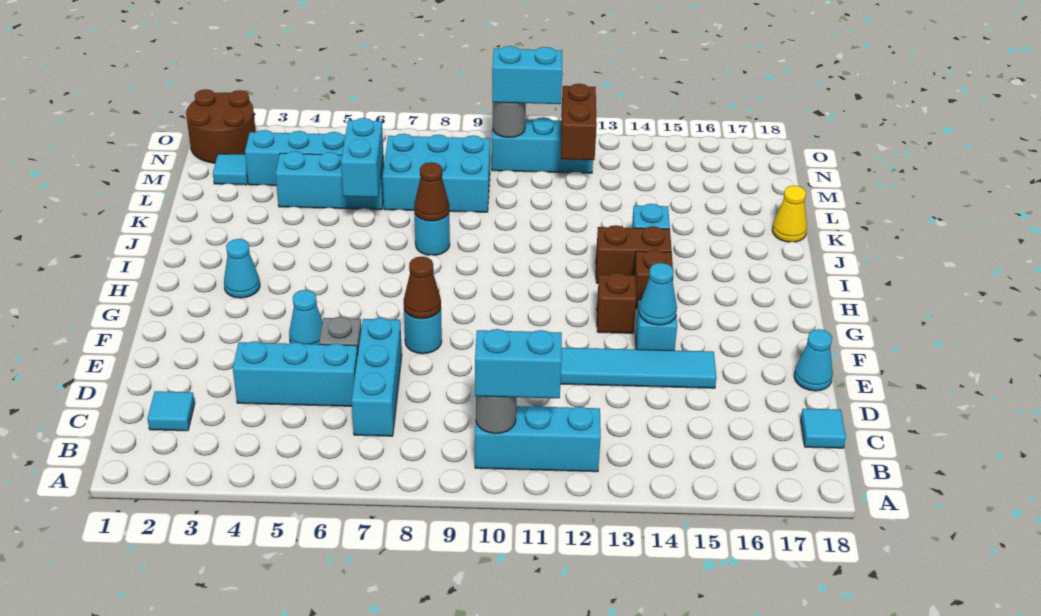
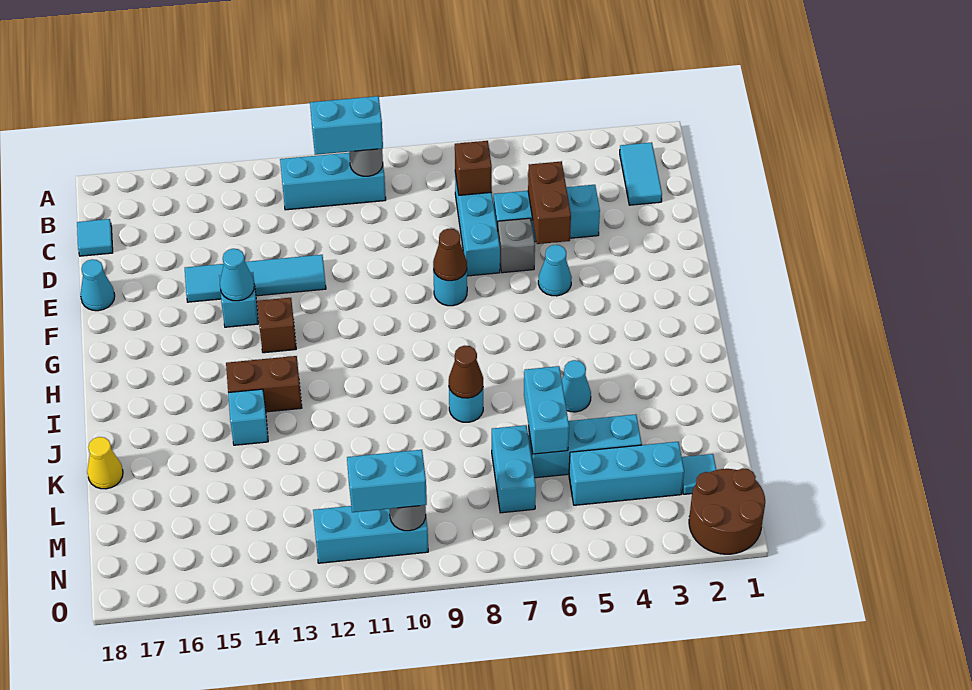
cyan tile C2 level 1 -> cyan tile B2:C2 level 1
cyan cone H3 level 1 -> cyan cone J5 level 1
brown brick H14 level 1 -> brown brick C7 level 2
cyan brick L7:M9 level 1 -> cyan brick L7:M7 level 1
brown brick M12:N12 level 2 -> brown brick D5:E5 level 2

